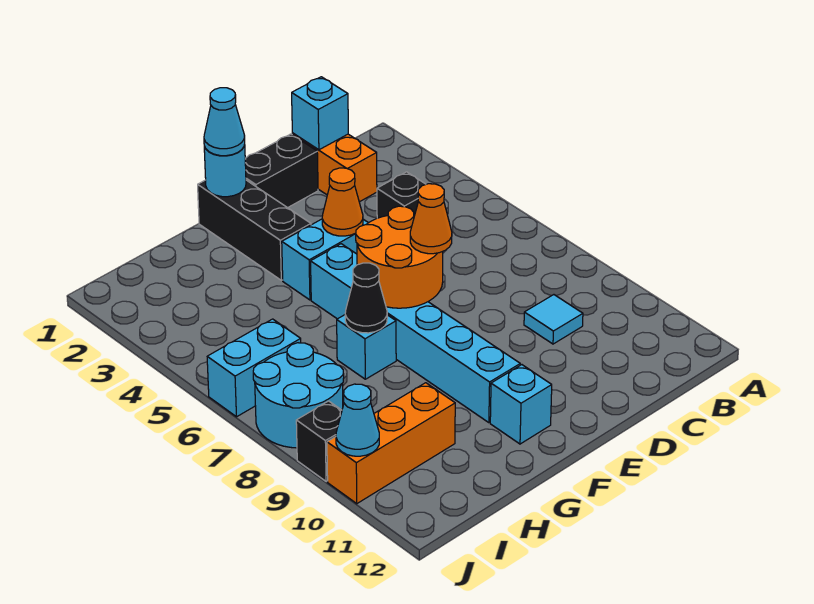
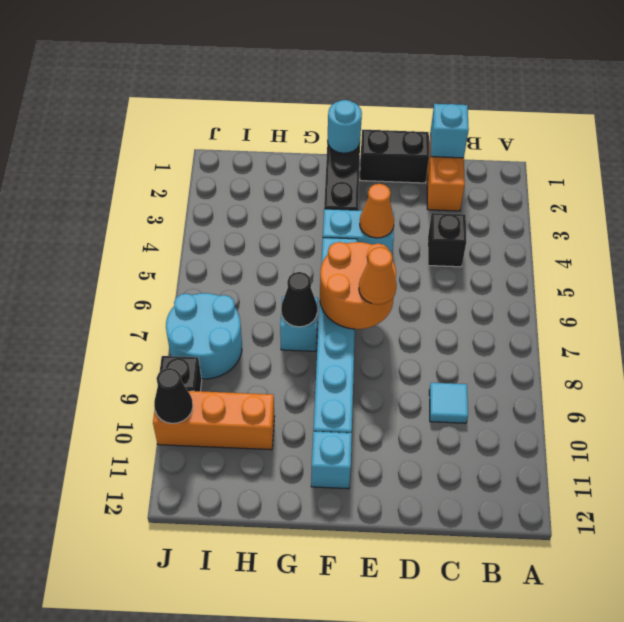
cyan cone F1 level 3 -> none
cyan brick I6:J6 level 1 -> none
cyan cone J10 level 2 -> black cone J10 level 2

